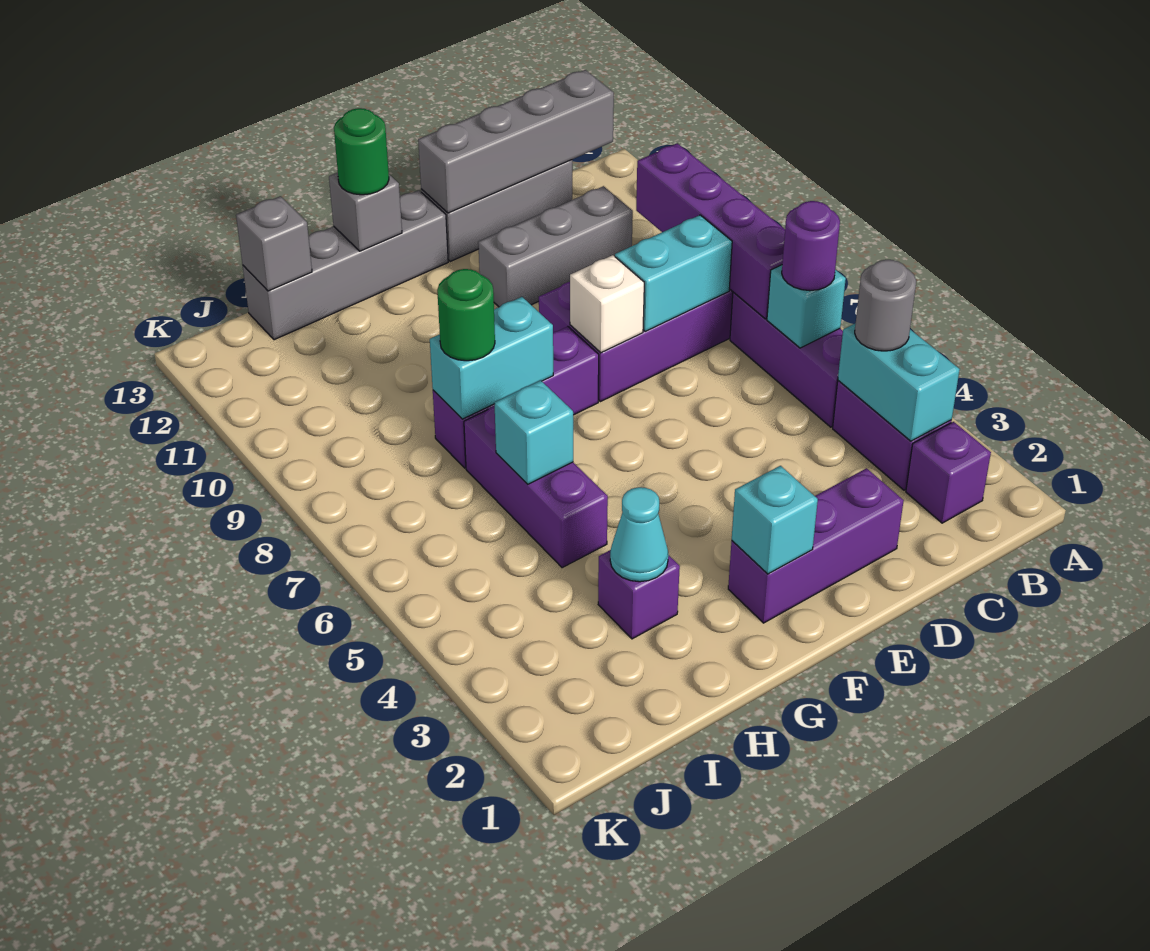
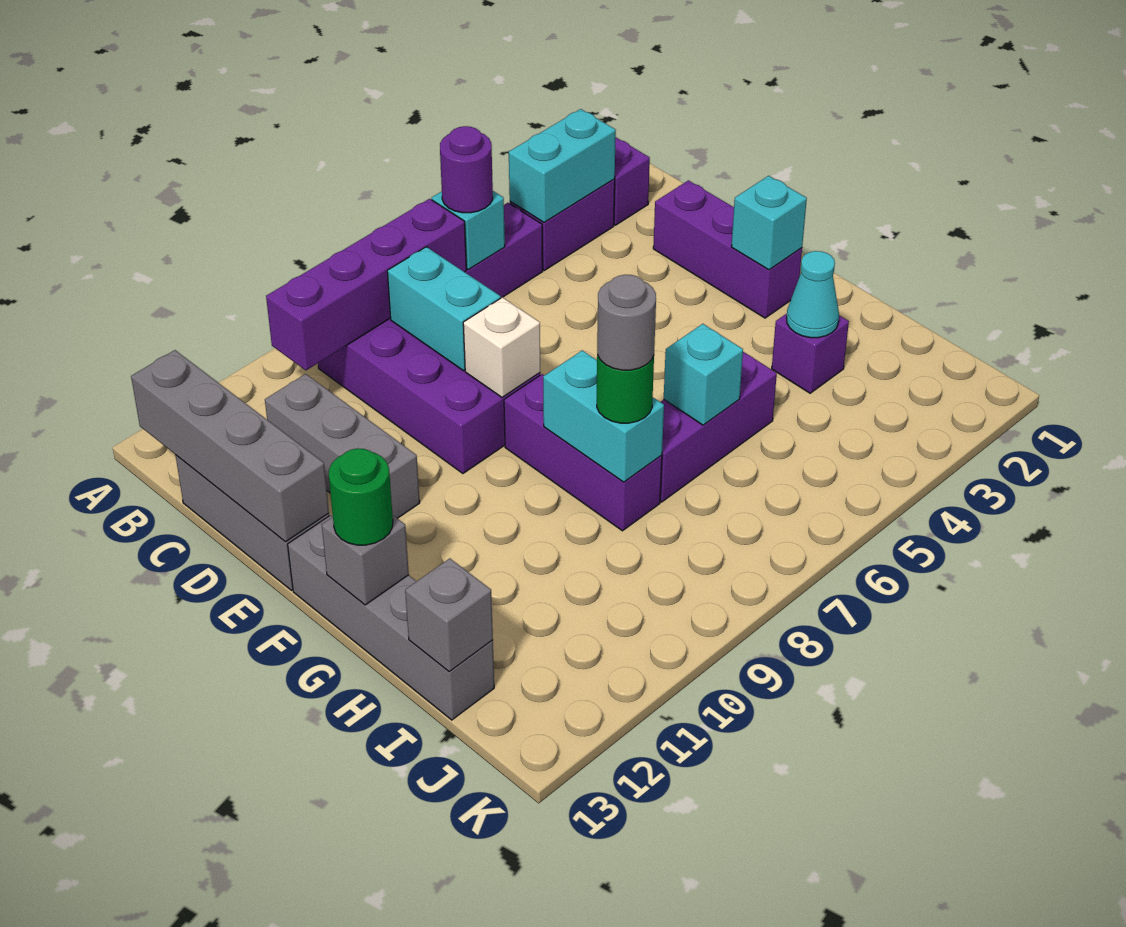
grey round brick B4 level 3 -> grey round brick H8 level 4

